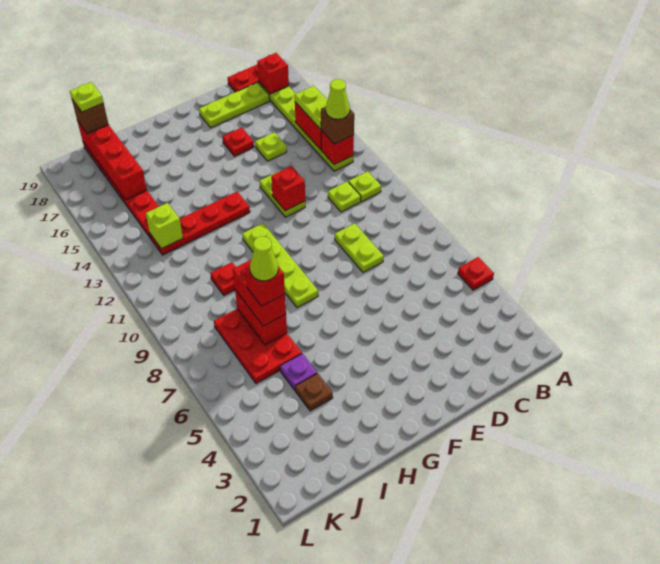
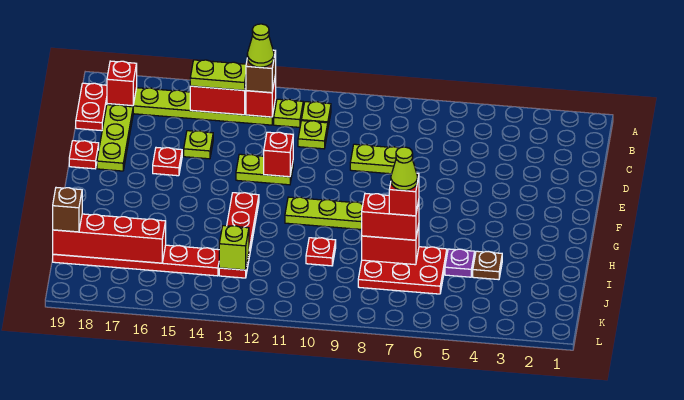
red plate A5 level 1 -> red plate E19 level 1
lime plate J19 level 4 -> lime plate B12 level 1

